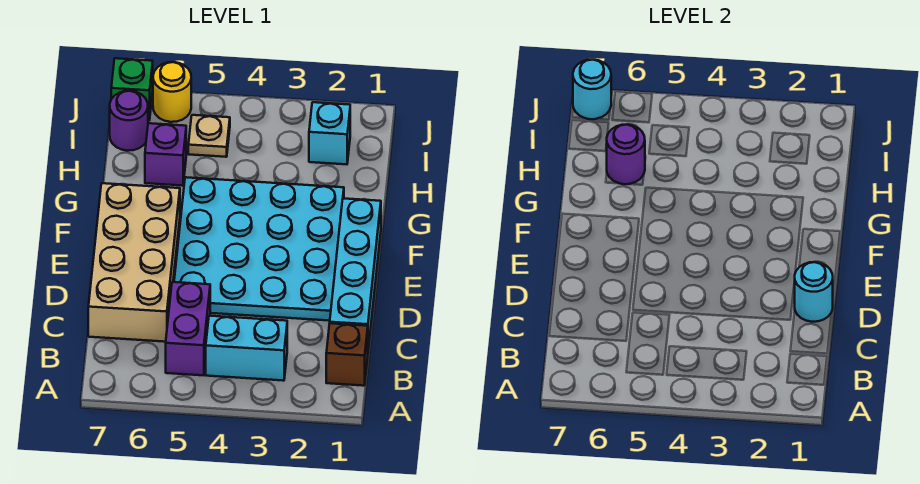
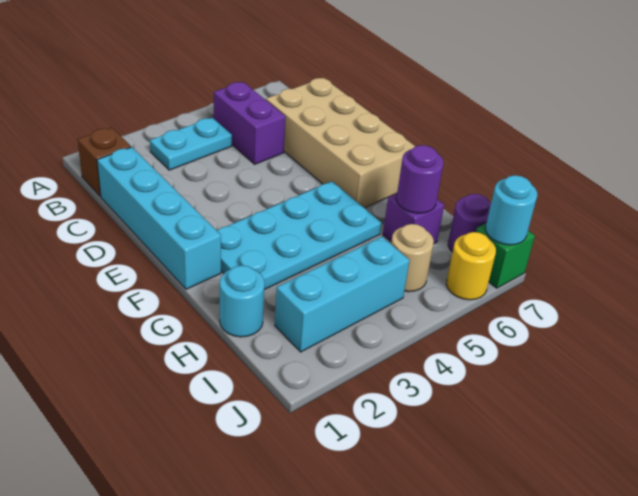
cyan brick B3:B4 level 1 -> cyan plate B3:B4 level 1
cyan round brick D1 level 2 -> cyan round brick H1 level 1
cyan plate D2:G5 level 1 -> cyan plate F2:G5 level 1
cyan brick I2 level 1 -> cyan brick I2:I4 level 1
tan plate I5 level 1 -> tan round brick I5 level 1

